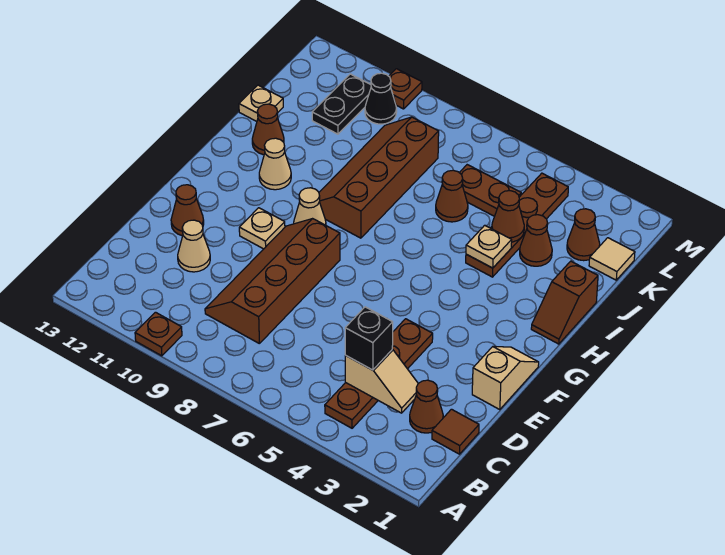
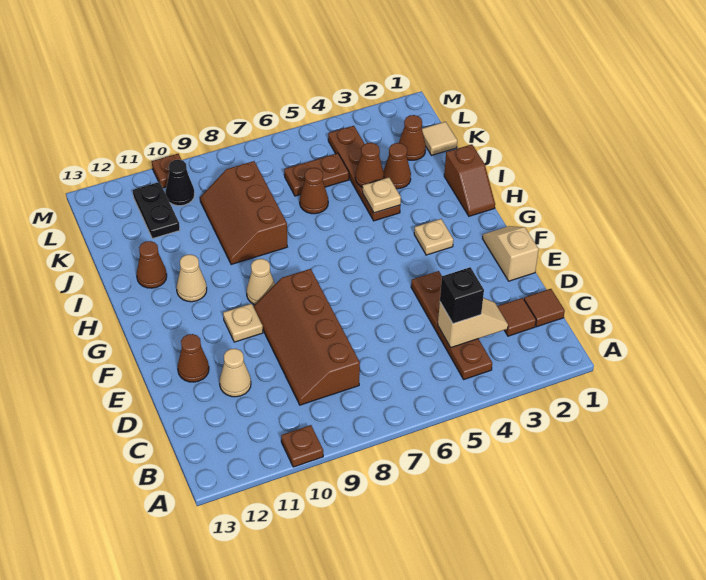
brown cone C2 level 1 -> brown tile C2 level 1
brown slope H8:K9 level 1 top 8 -> brown slope I8:K9 level 1 top 8
tan plate J13 level 1 -> tan plate G3 level 1

